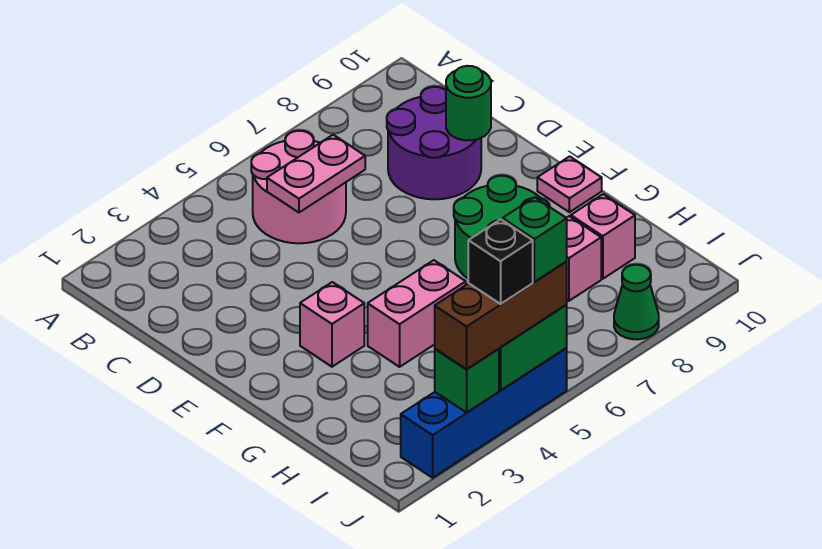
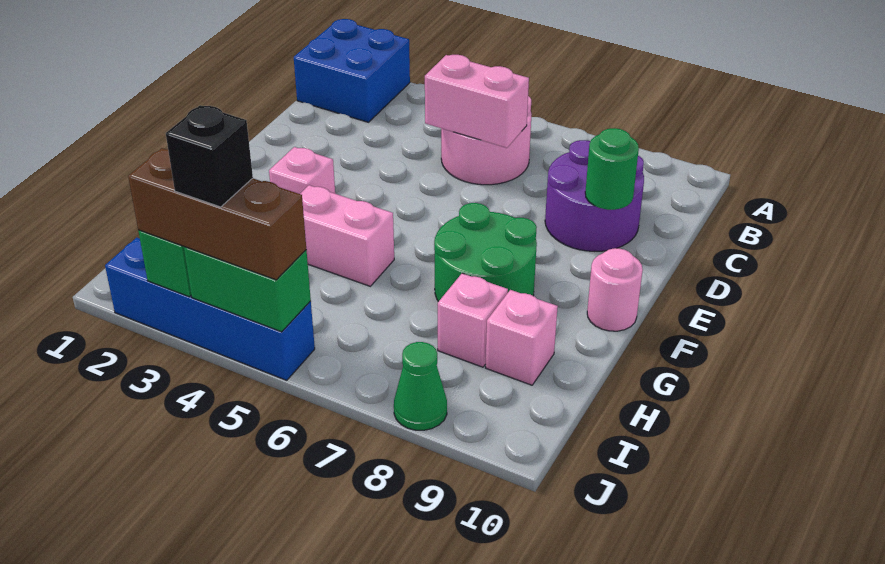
none -> blue brick A1:B2 level 1
pink plate C5:C6 level 2 -> pink brick C5:C6 level 2
pink plate F10 level 1 -> pink round brick F10 level 1
green brick J5 level 4 -> none

